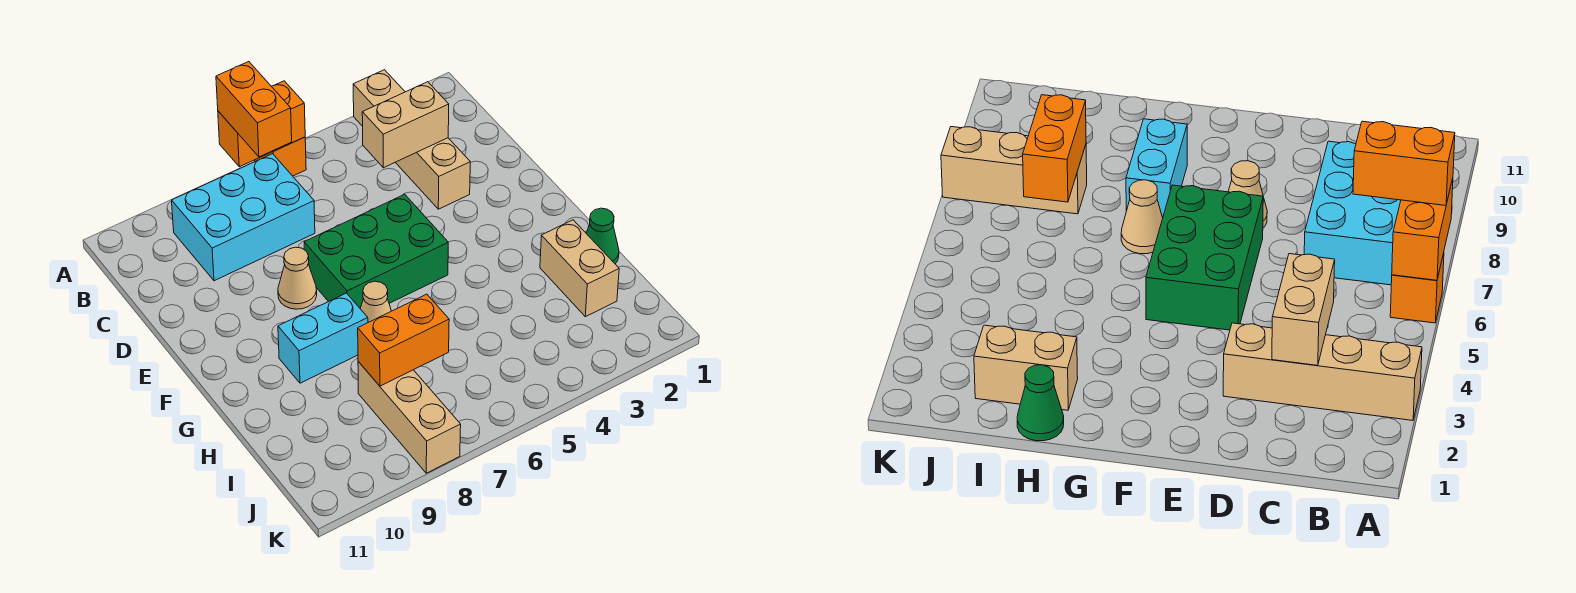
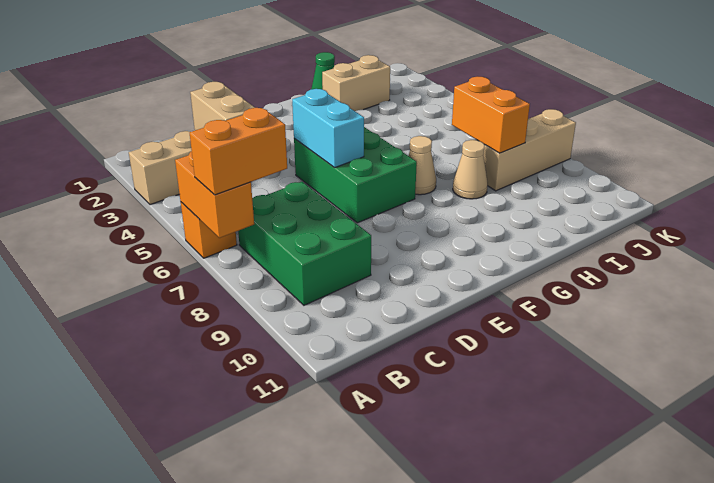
cyan brick B7:C9 level 1 -> green brick B7:C9 level 1
tan cone E8 level 1 -> tan cone H8 level 1
cyan brick G8:G9 level 1 -> cyan brick E5:E6 level 2

